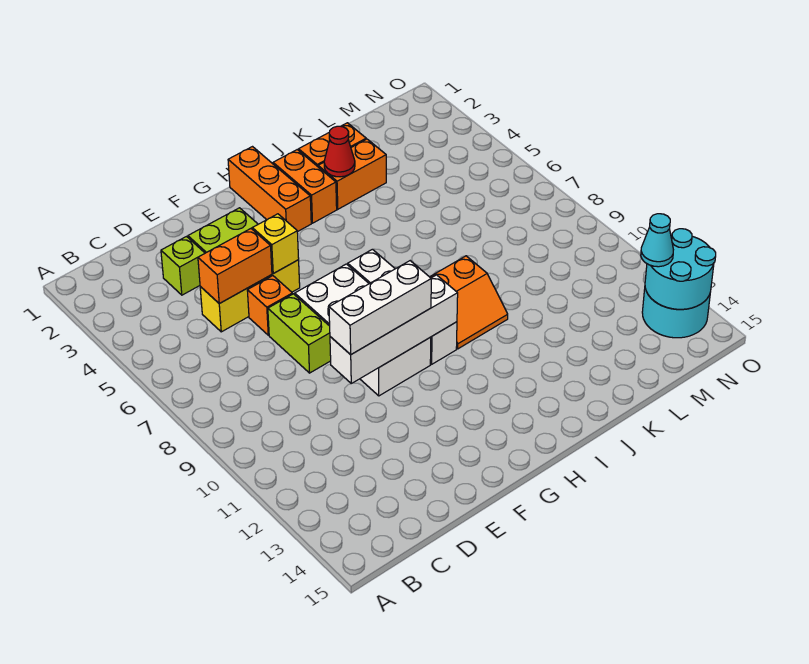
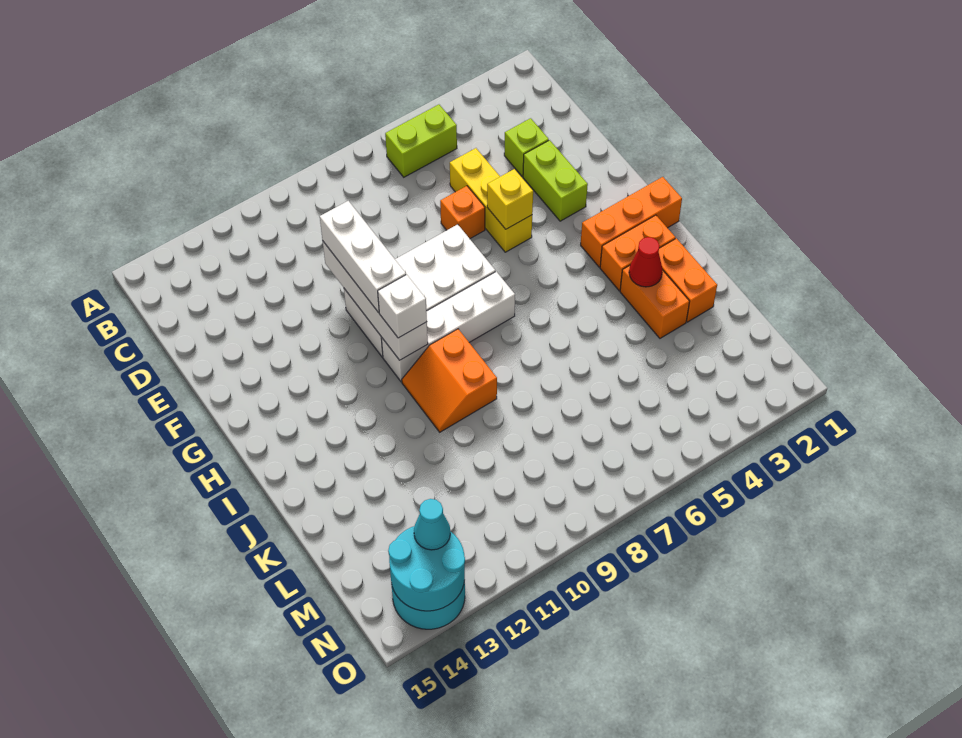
orange brick D5:E5 level 2 -> none
lime brick E7:E8 level 1 -> lime brick B5:B6 level 1
none -> white brick H10 level 3

